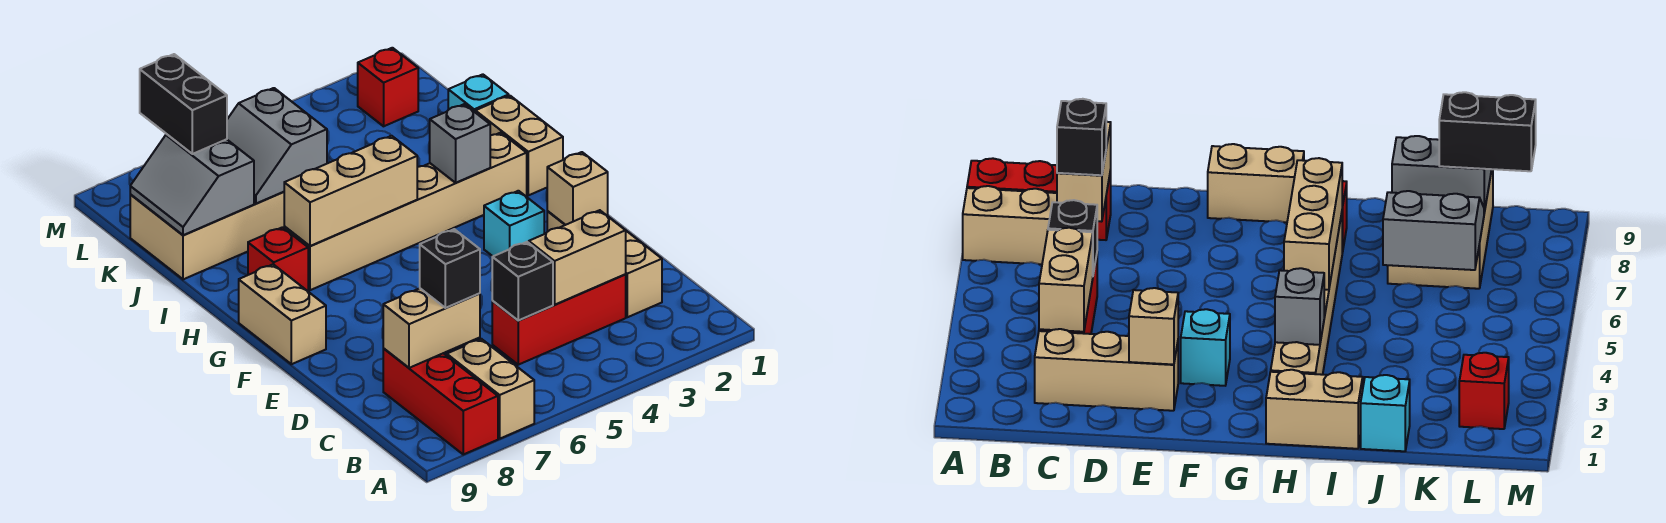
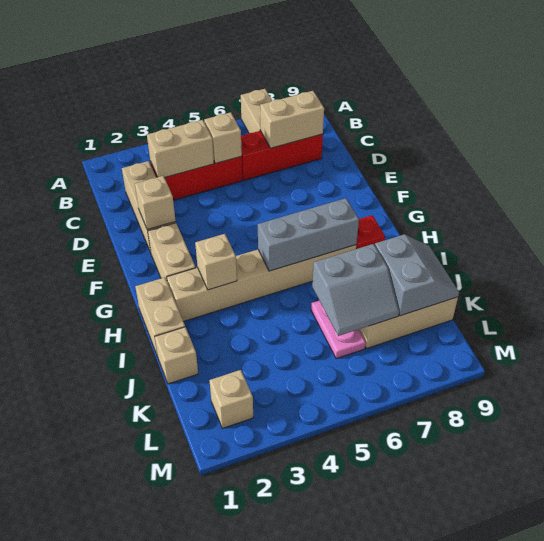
red brick A8:C8 level 1 -> red brick C6:C8 level 1
black brick C5 level 2 -> tan brick C5 level 2
black brick C7 level 3 -> none
cyan brick F3 level 1 -> none
tan brick F9:G9 level 1 -> tan brick F2:G2 level 1
grey brick H3 level 2 -> tan brick H3 level 2
tan brick H5:H7 level 2 -> grey brick H5:H7 level 2
cyan brick J1 level 1 -> tan brick J1 level 1
none -> pink plate J6:K6 level 1
grey slope J6:K7 level 2 top 6 -> grey slope J6:K7 level 2 top J
black brick K8:L8 level 3 -> none
red brick L2 level 1 -> tan brick L2 level 1

